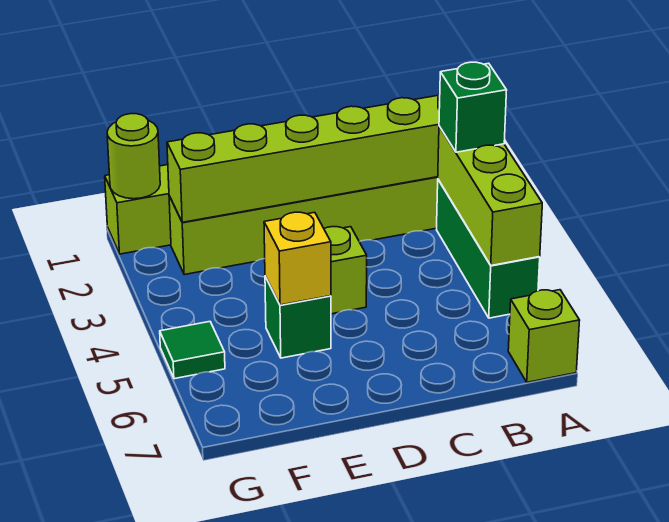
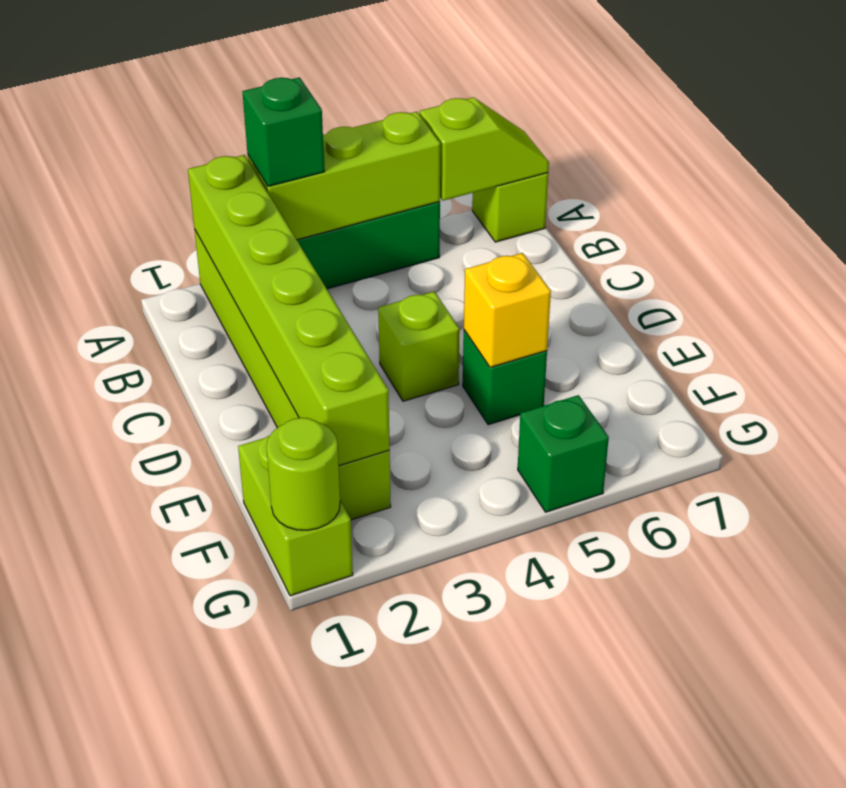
none -> lime slope A6:A7 level 2 top 6
green tile G5 level 1 -> green brick G5 level 1

